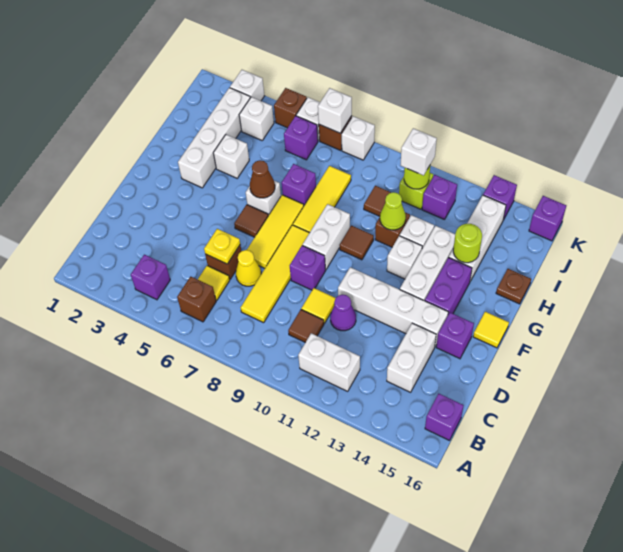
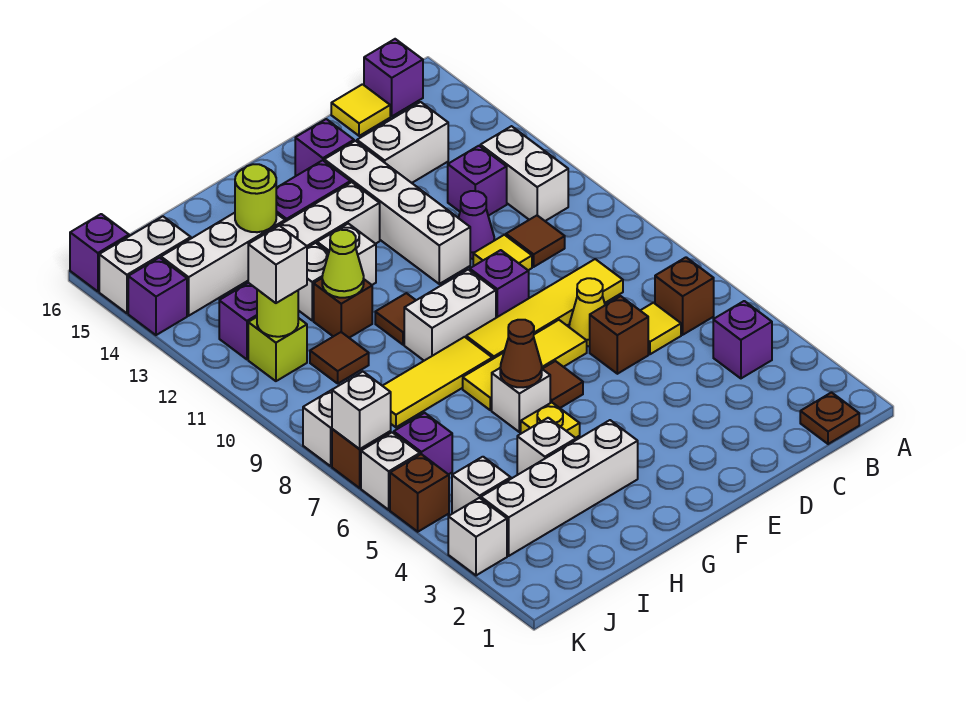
yellow plate D6 level 2 -> yellow plate G5 level 1
yellow tile F16 level 1 -> yellow tile C16 level 1
purple brick H7 level 1 -> purple brick C12 level 1
brown plate H16 level 1 -> brown plate B1 level 1
none -> white brick J15:K15 level 1

